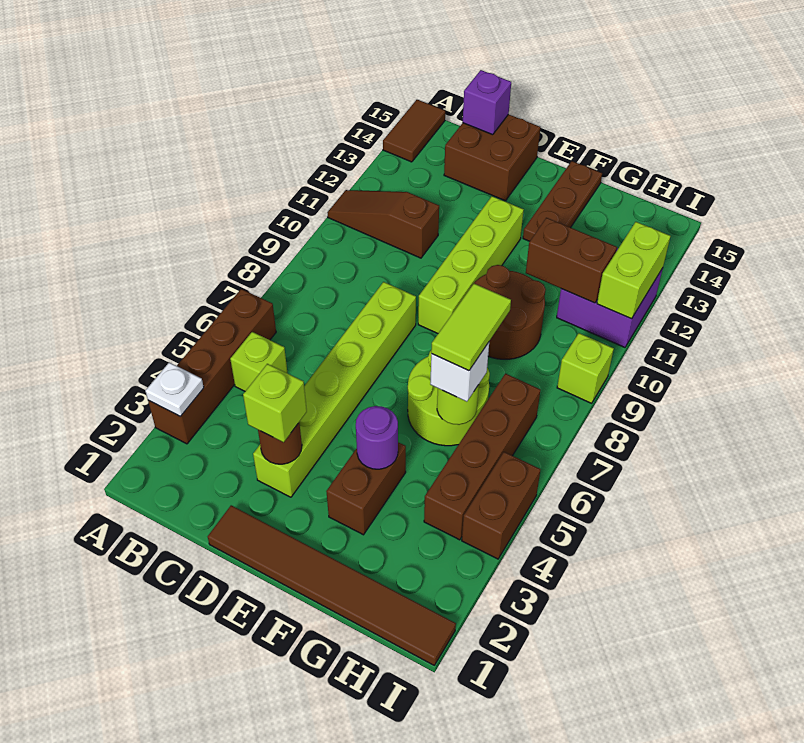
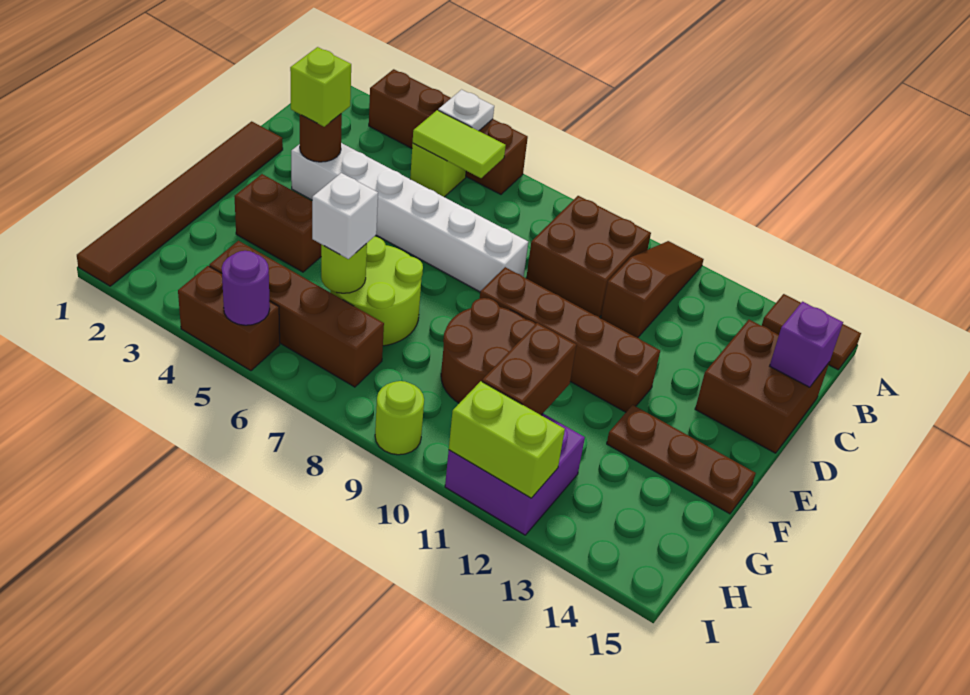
white plate A3 level 2 -> white plate A5 level 2
none -> brown brick B9:C10 level 1
lime brick D3:D8 level 1 -> white brick D3:D8 level 1
lime brick E9:E12 level 1 -> brown brick E9:E12 level 1
purple round brick F4 level 2 -> purple round brick I5 level 2
lime tile G6:G7 level 4 -> lime tile B5:B6 level 2
lime brick I9 level 1 -> lime round brick I9 level 1

